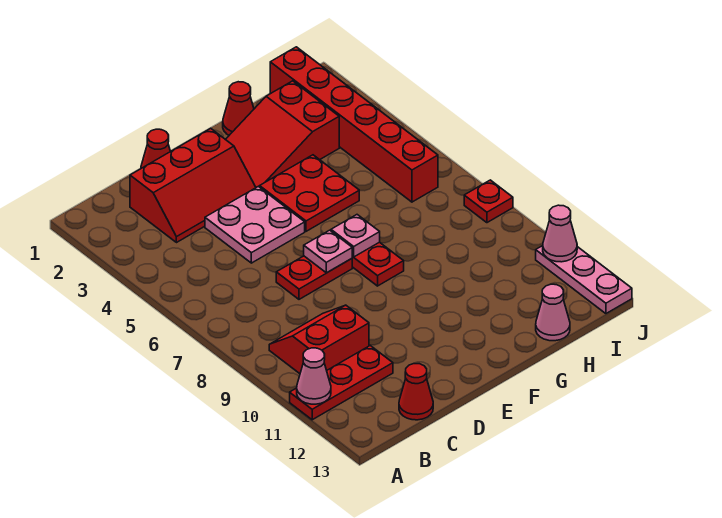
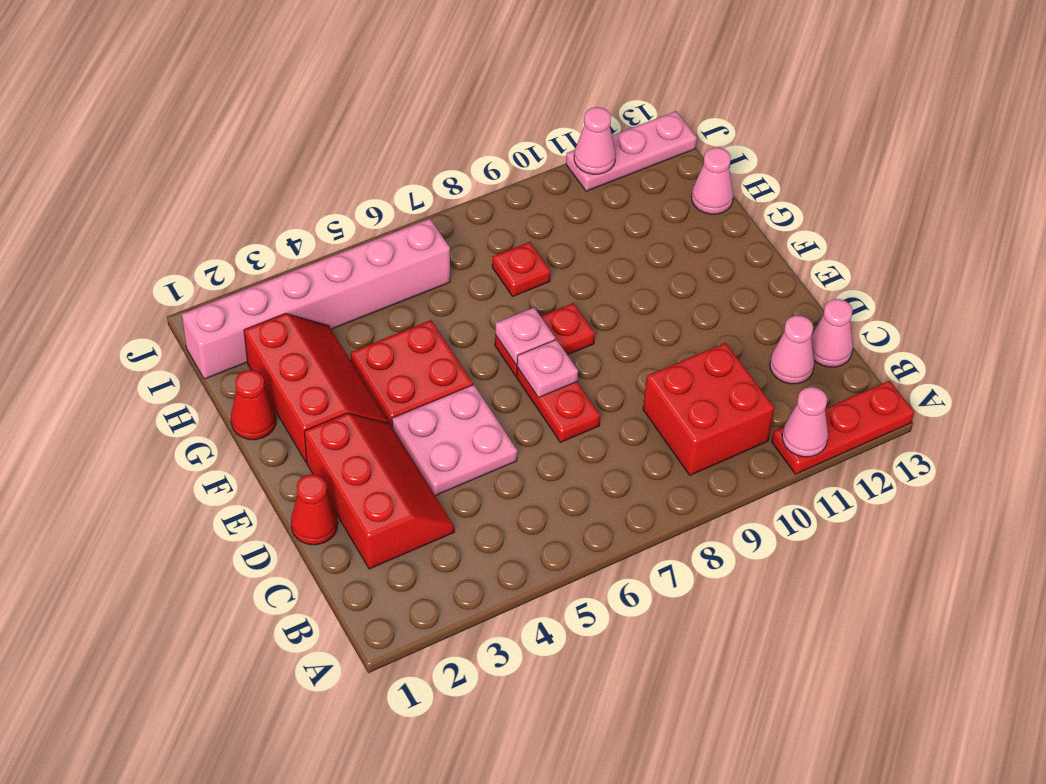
red plate A11:C11 level 1 -> red plate A11:A13 level 1
red slope B9:C10 level 1 top 10 -> red brick B9:C10 level 1
none -> pink cone C12 level 1
red cone C13 level 1 -> pink cone C13 level 1
red slope F2:H3 level 1 top H -> red slope F2:H3 level 1 top 2
red brick I1:I6 level 1 -> pink brick I1:I6 level 1
red plate J8 level 1 -> red plate H8 level 1

